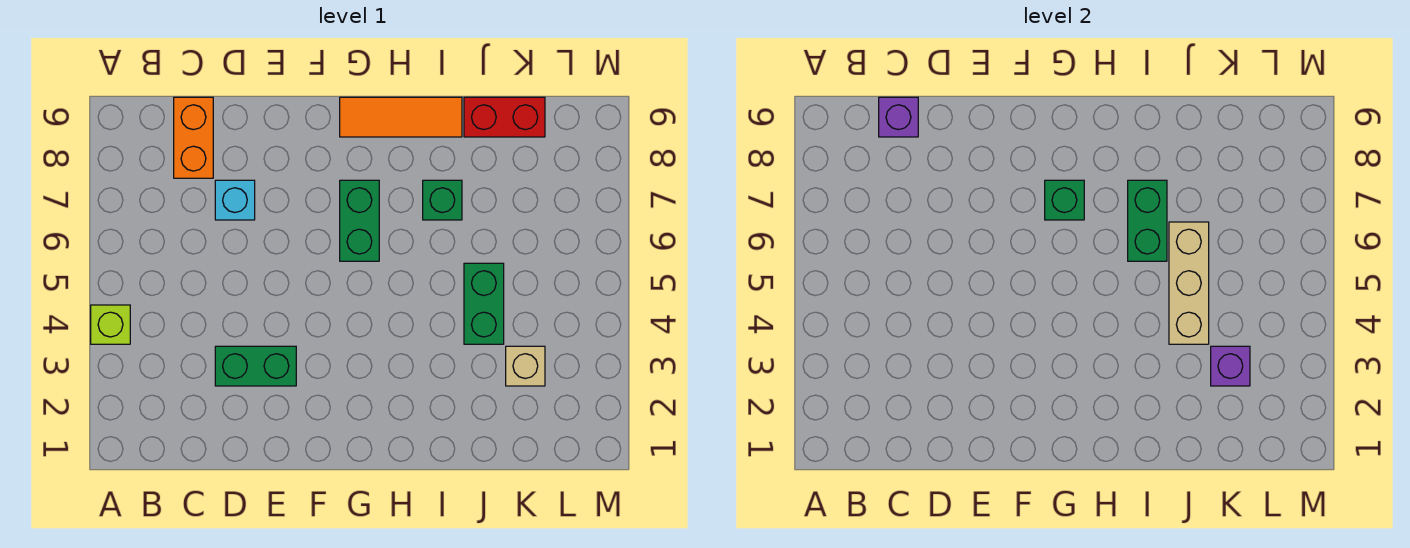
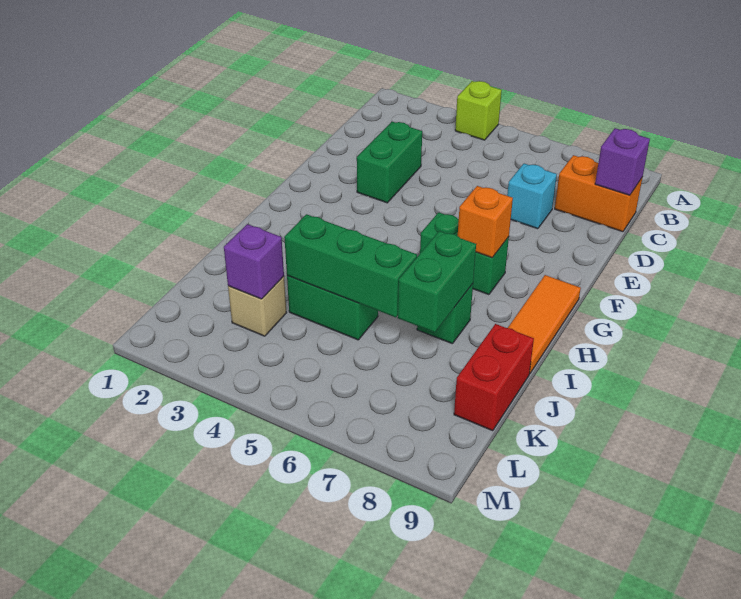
green brick G7 level 2 -> orange brick G7 level 2
green brick I6:I7 level 2 -> green brick I7:J7 level 2
tan brick J4:J6 level 2 -> green brick J4:J6 level 2

